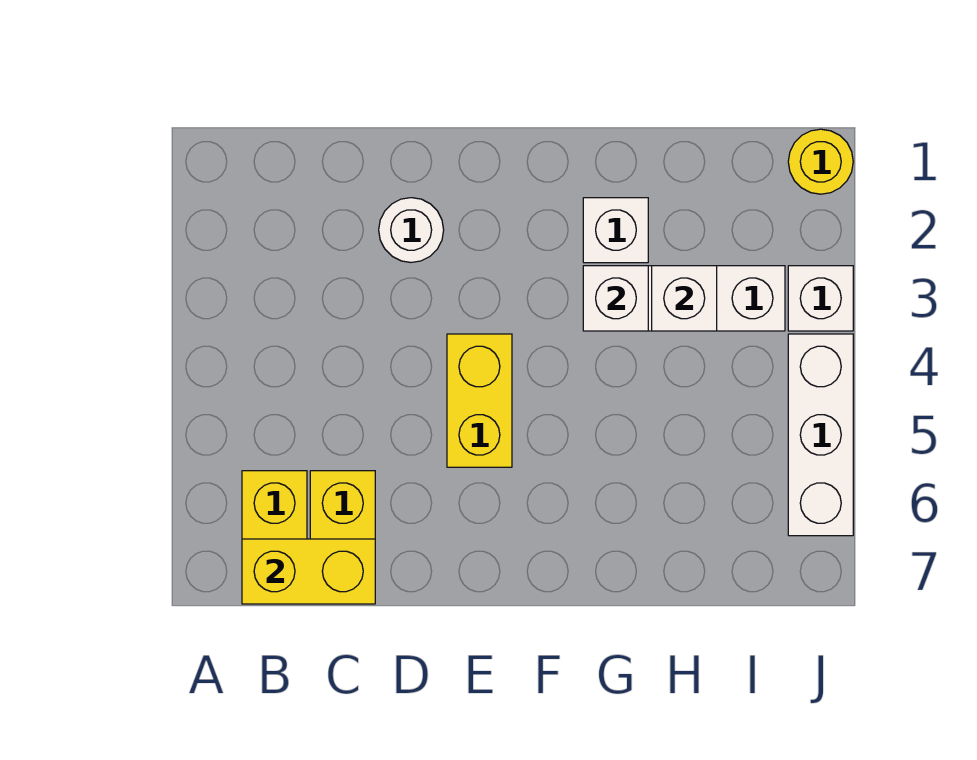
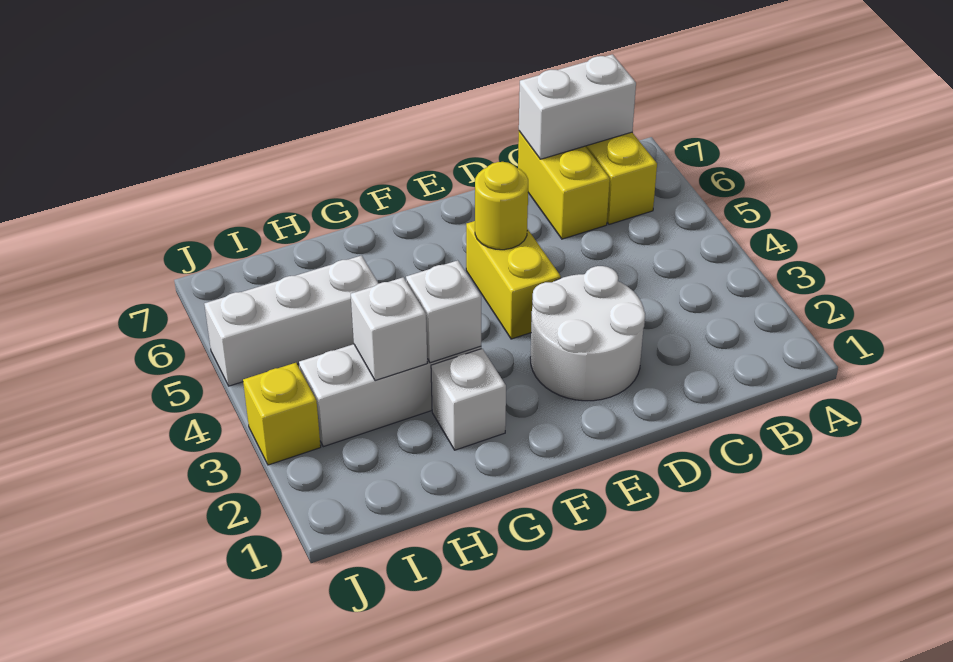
yellow brick B7:C7 level 2 -> white brick B7:C7 level 2
white round brick D2 level 1 -> white round brick D2:E3 level 1
yellow round brick J1 level 1 -> yellow round brick E5 level 2
white brick J3 level 1 -> yellow brick J3 level 1
white brick J4:J6 level 1 -> white brick H5:J5 level 1

